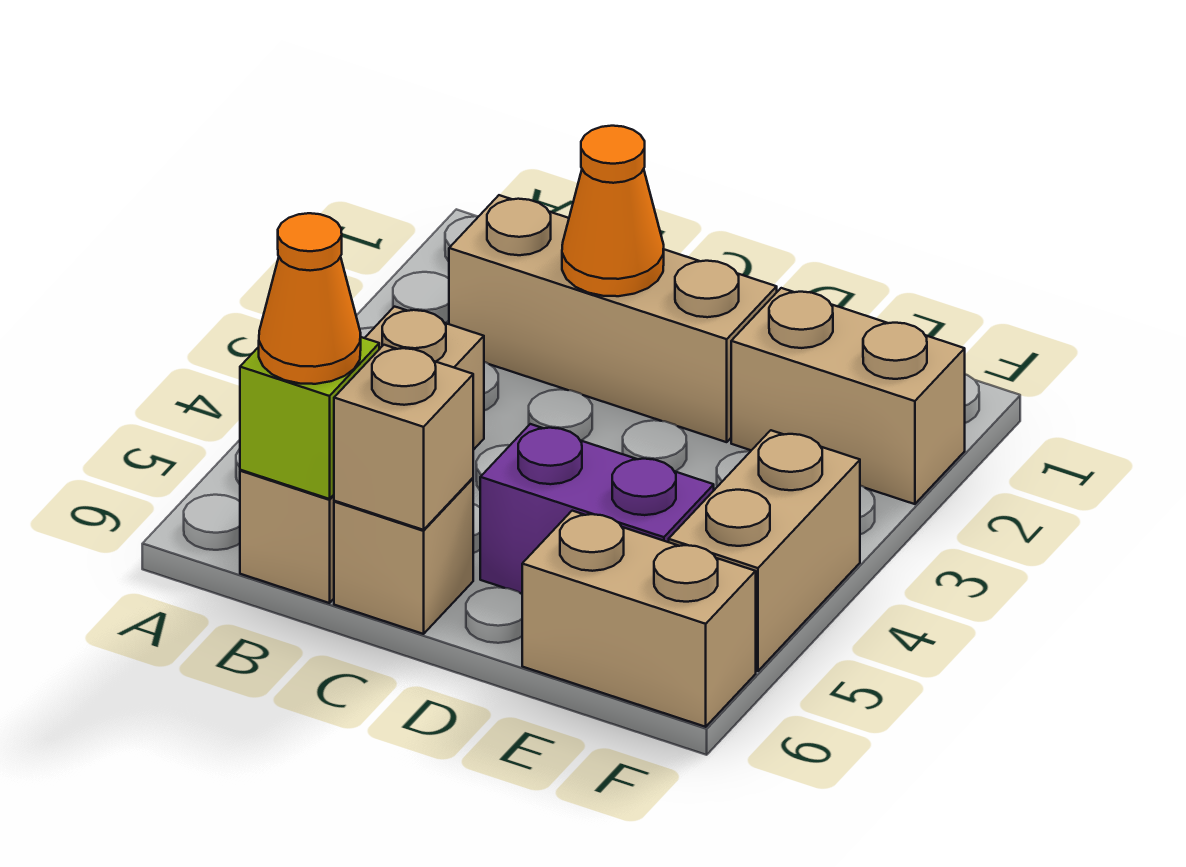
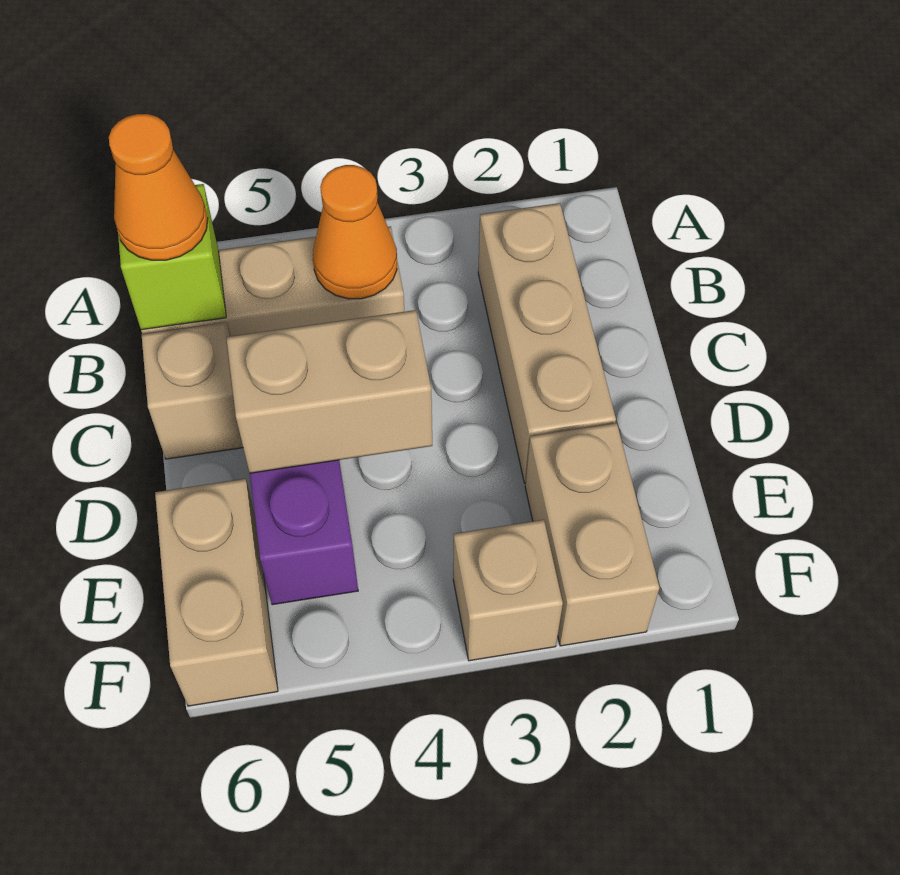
orange cone C2 level 2 -> orange cone B4 level 2
tan brick C6 level 2 -> tan brick F3 level 1
tan brick F4:F5 level 1 -> tan brick D4:D5 level 2

